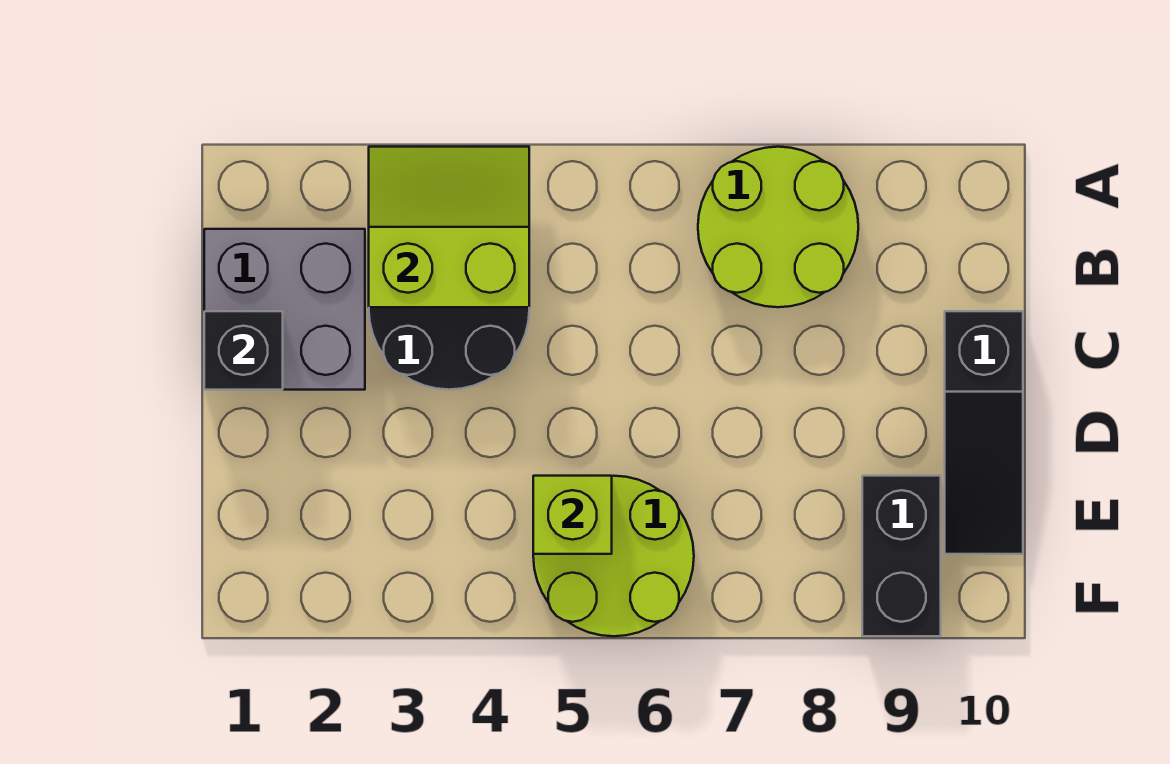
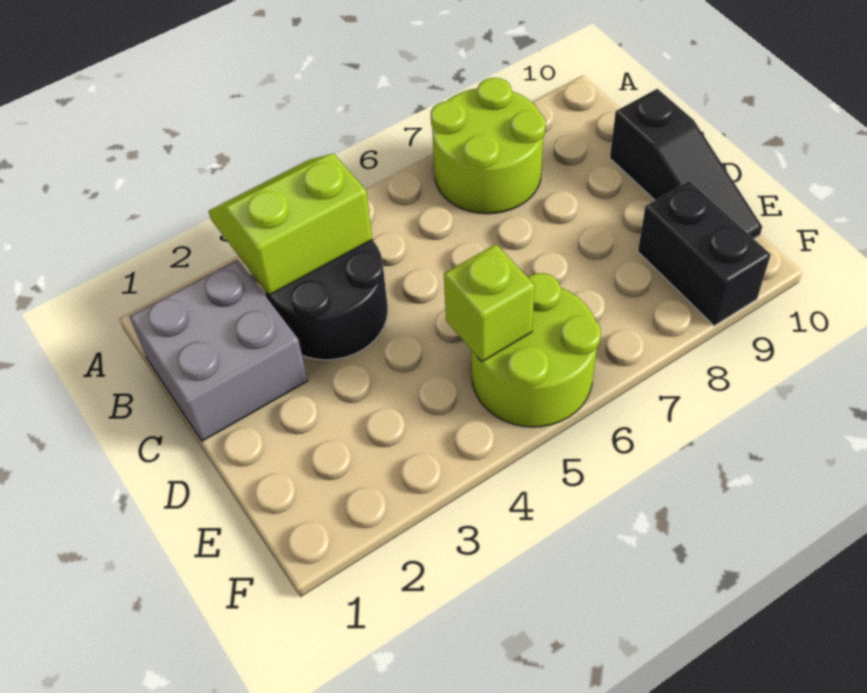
black brick C1 level 2 -> none

